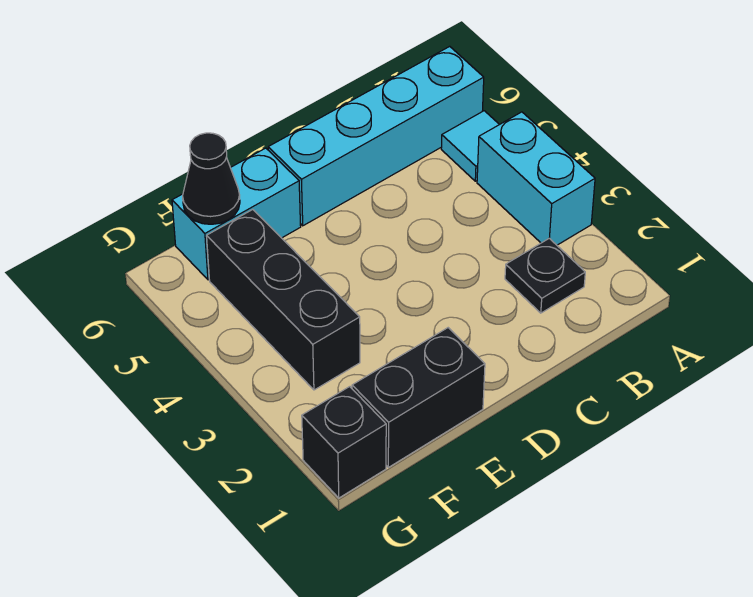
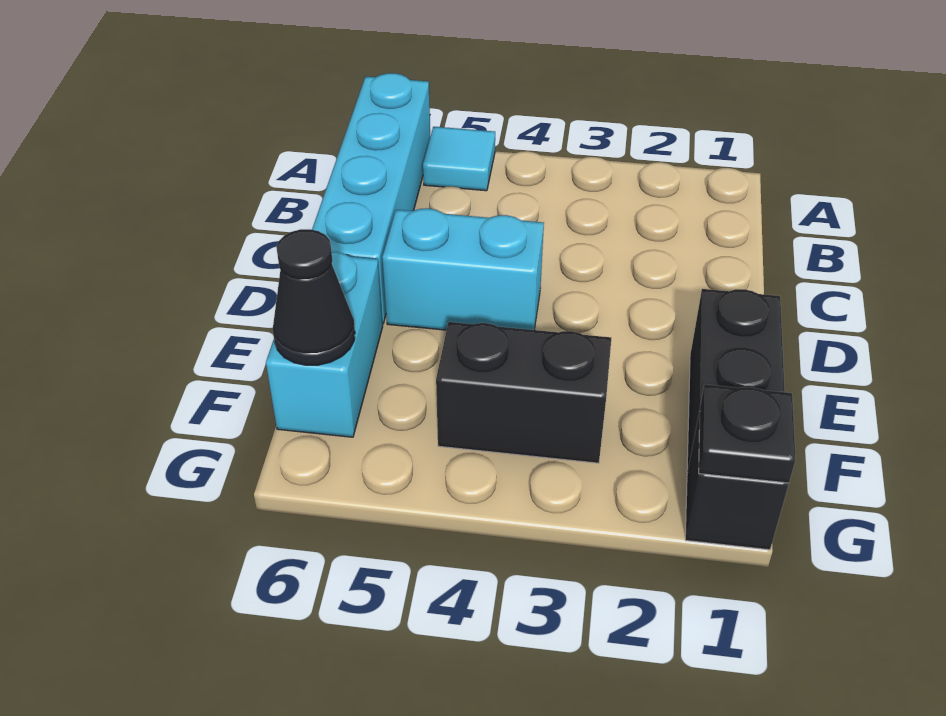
cyan brick A3:A4 level 1 -> cyan brick D4:D5 level 1
black plate B2 level 1 -> black plate G1 level 2
black brick F3:F5 level 1 -> black brick F3:F4 level 1

